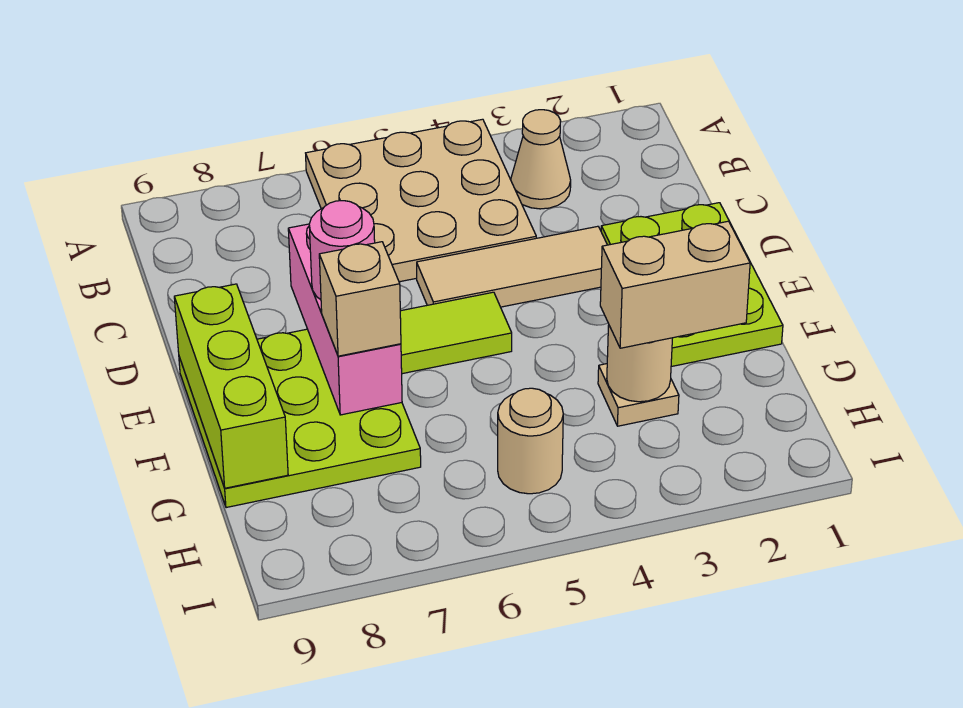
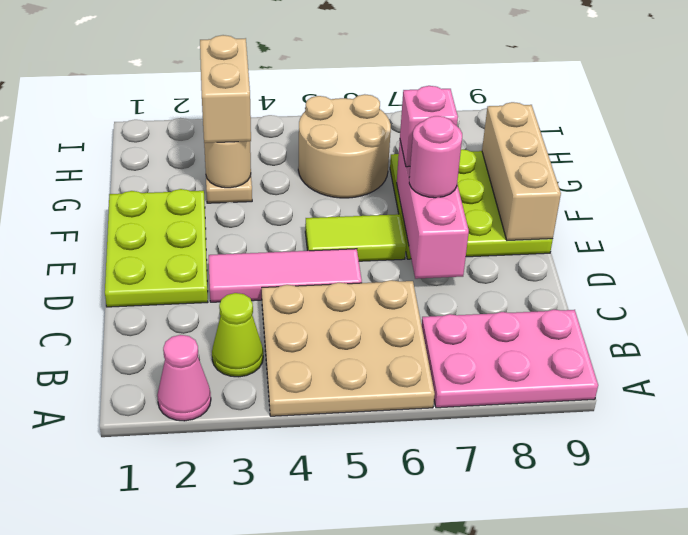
none -> pink cone A2 level 1
none -> pink plate A7:B9 level 1
tan cone B3 level 1 -> lime cone B3 level 1
tan tile D3:D5 level 1 -> pink tile D3:D5 level 1
lime brick E9:G9 level 2 -> tan brick E9:G9 level 2
tan brick F7 level 3 -> pink brick F7 level 3
tan brick G2:G3 level 3 -> tan brick G3:H3 level 3
tan round brick H5 level 1 -> tan round brick G5:H6 level 1

